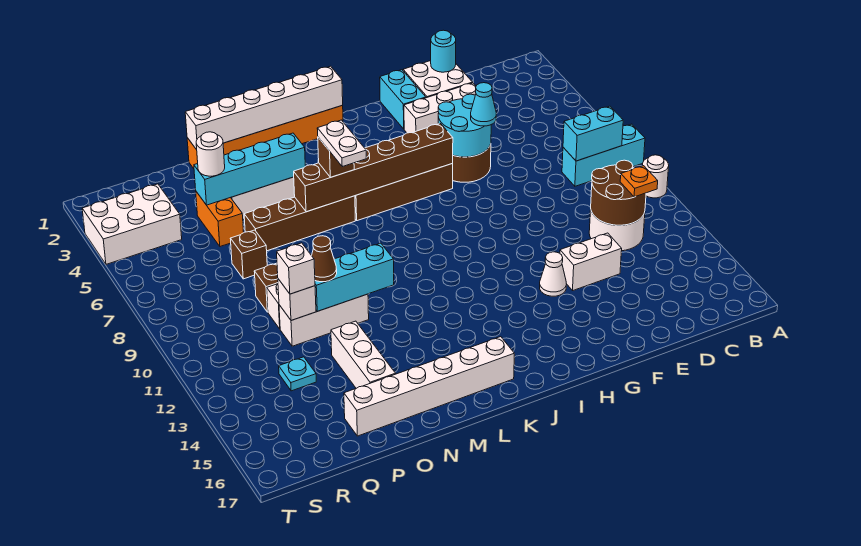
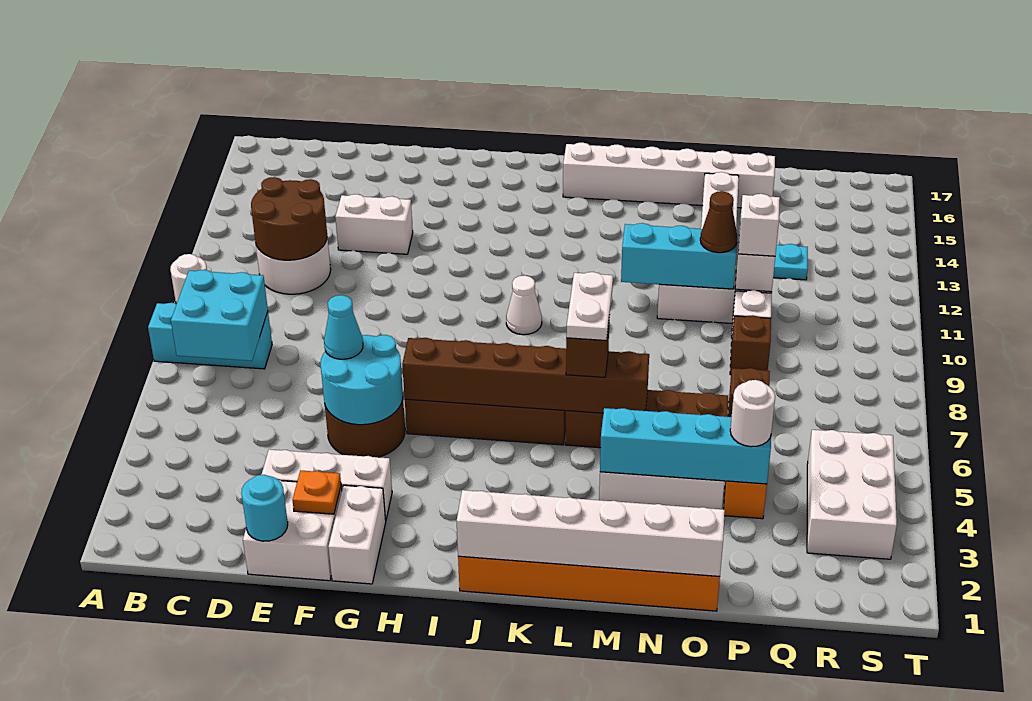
cyan brick B8:C8 level 2 -> cyan brick B7:C8 level 2
orange plate C12 level 3 -> orange plate F2 level 2
cyan brick G1:G2 level 1 -> white brick G1:G2 level 1
white cone G13 level 1 -> white cone J10 level 1
white brick R3:T4 level 1 -> white brick R3:S5 level 1

